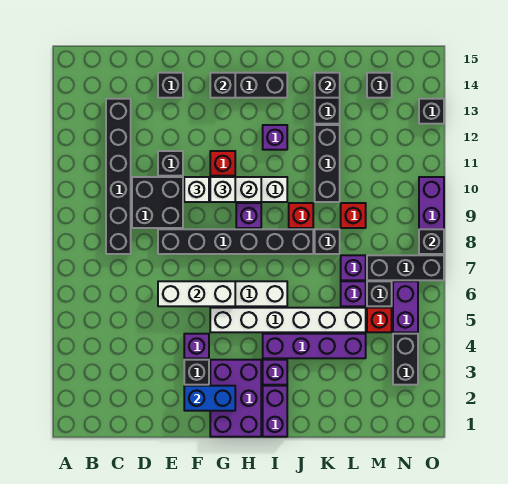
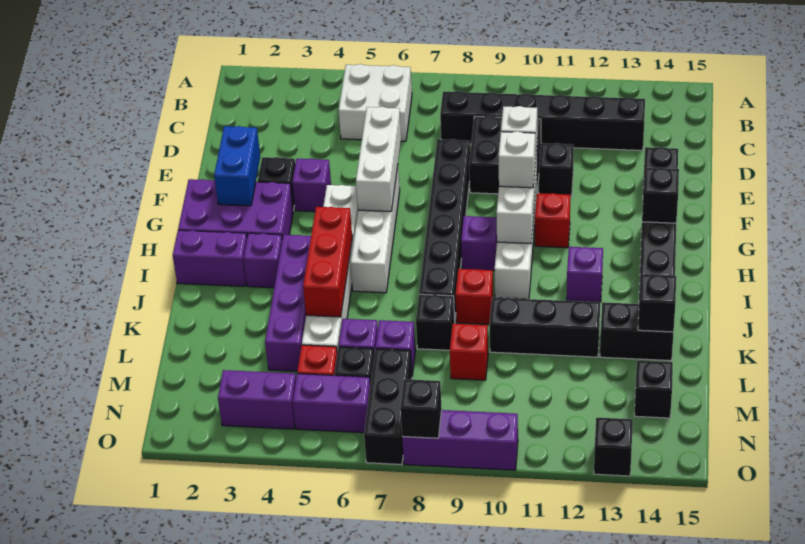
none -> white brick B5:C6 level 1
none -> red brick I5:K5 level 2
black brick N3:N4 level 1 -> purple brick N3:N4 level 1

